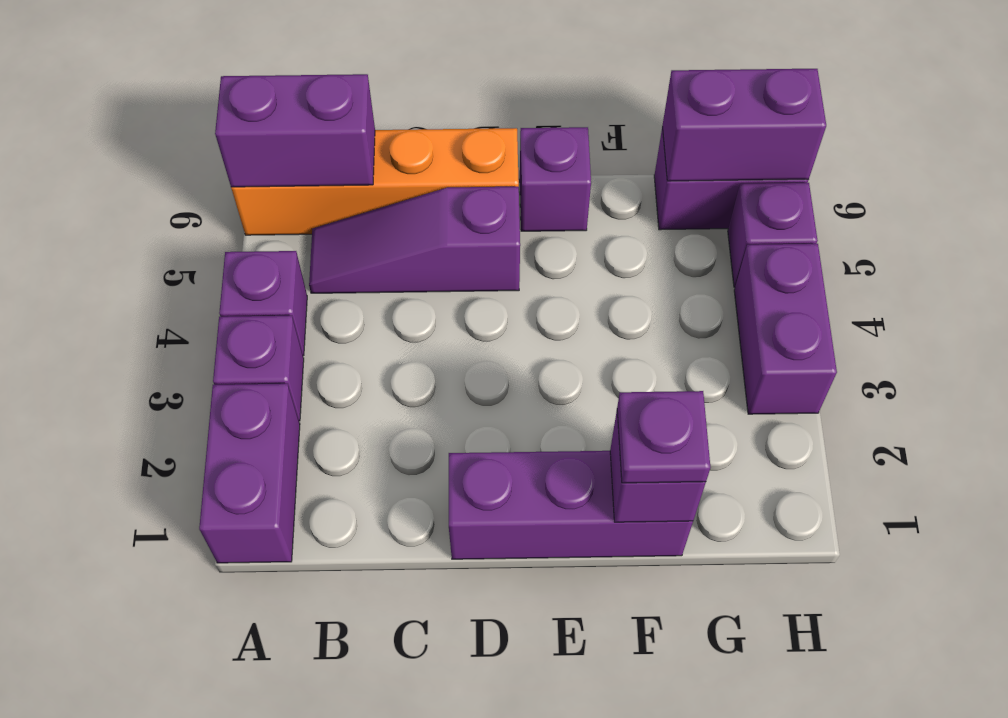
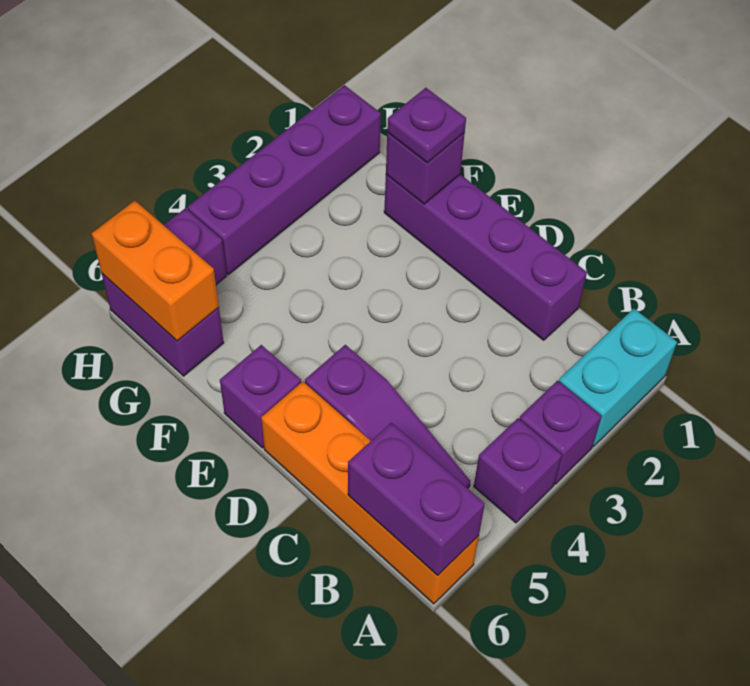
purple brick A1:A2 level 1 -> cyan brick A1:A2 level 1
purple brick D1:F1 level 1 -> purple brick C1:F1 level 1
purple brick G6:H6 level 2 -> orange brick G6:H6 level 2
purple brick H3:H4 level 1 -> purple brick H1:H4 level 1

